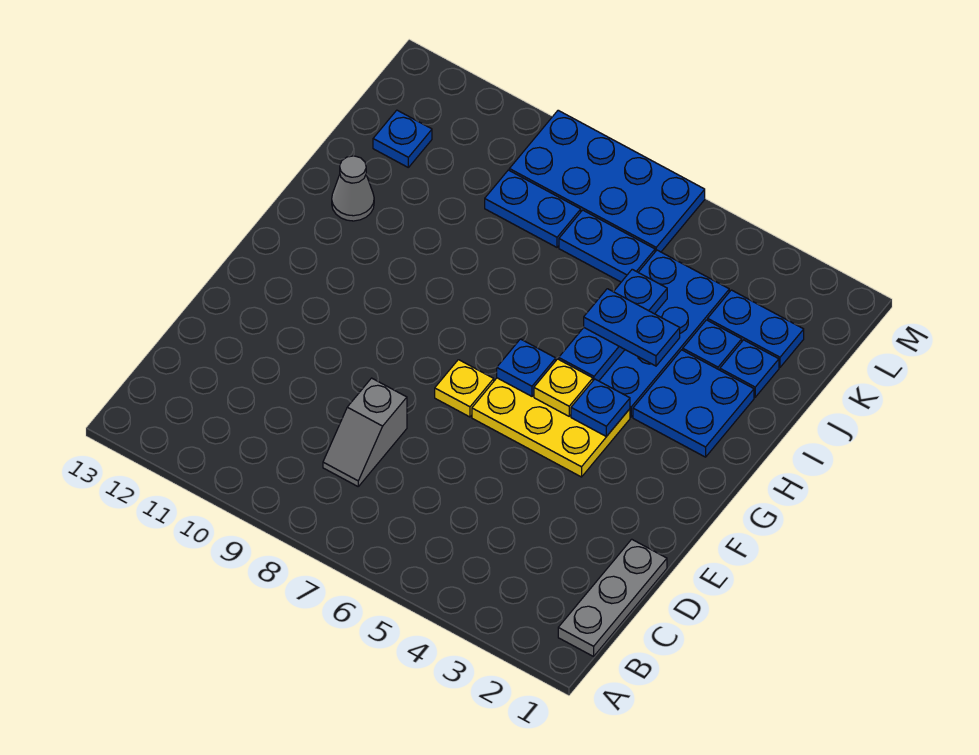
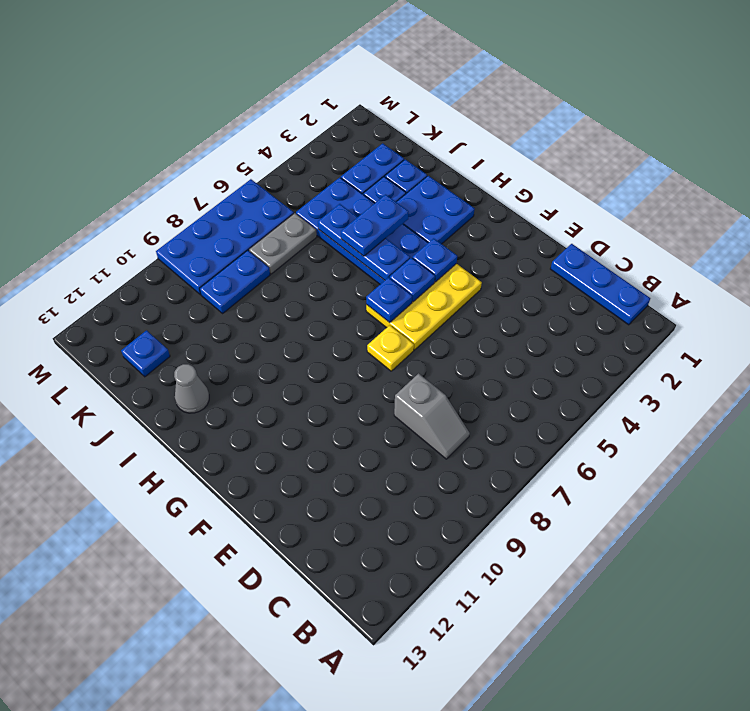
grey plate B1:D1 level 1 -> blue plate B1:D1 level 1
yellow plate G5 level 2 -> blue plate G5 level 2
blue plate K6:K7 level 1 -> grey plate K6:K7 level 1

